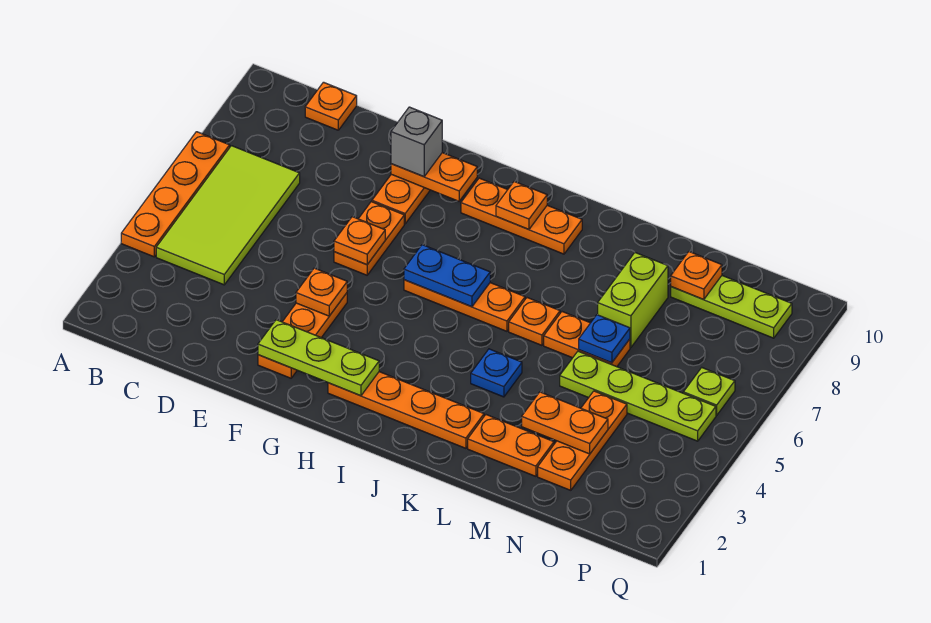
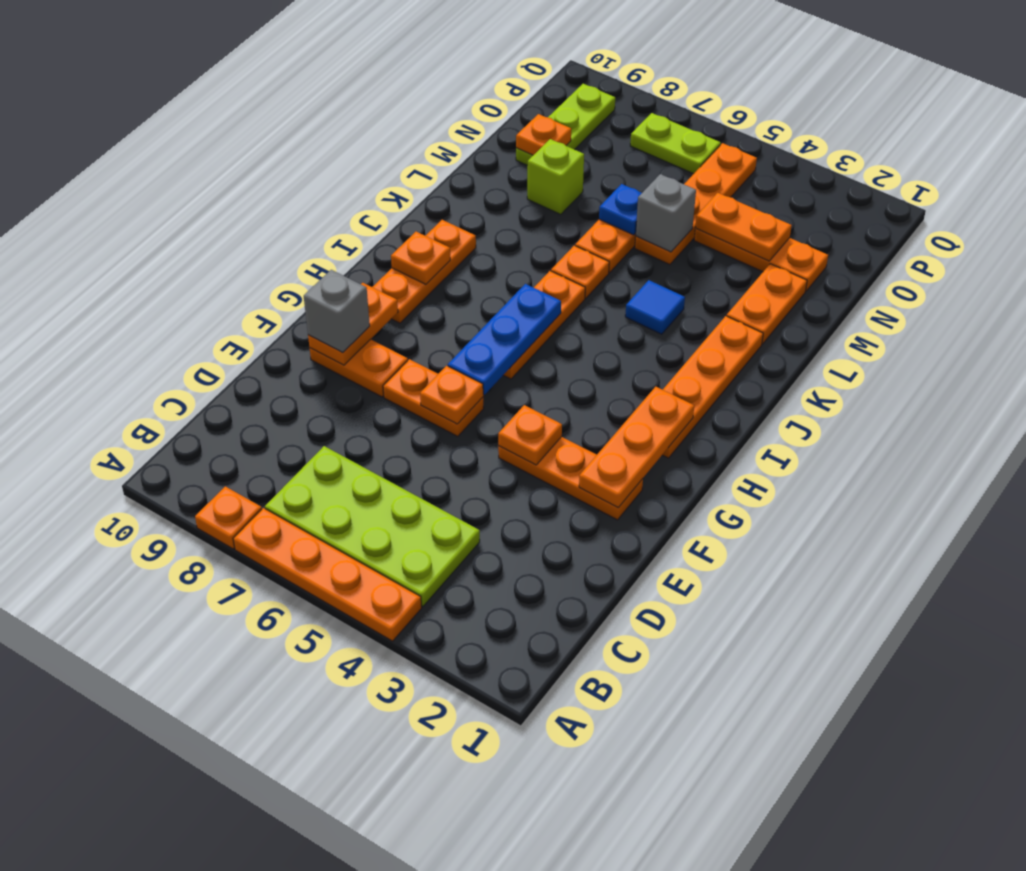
lime tile B4:C7 level 1 -> lime plate B4:C7 level 1
orange plate C10 level 1 -> orange plate A8 level 1
lime plate F2:H2 level 2 -> orange plate F2:H2 level 2
blue plate H6:I6 level 2 -> blue plate G6:I6 level 2
blue plate K4 level 1 -> blue tile K4 level 1
orange plate M3:N3 level 2 -> orange plate N3:N4 level 2
lime plate M5:P5 level 1 -> orange plate M5:P5 level 1
none -> grey brick M5 level 2
lime brick M7:M8 level 1 -> lime brick M8 level 1
lime plate P6 level 1 -> lime plate P6:P7 level 1

